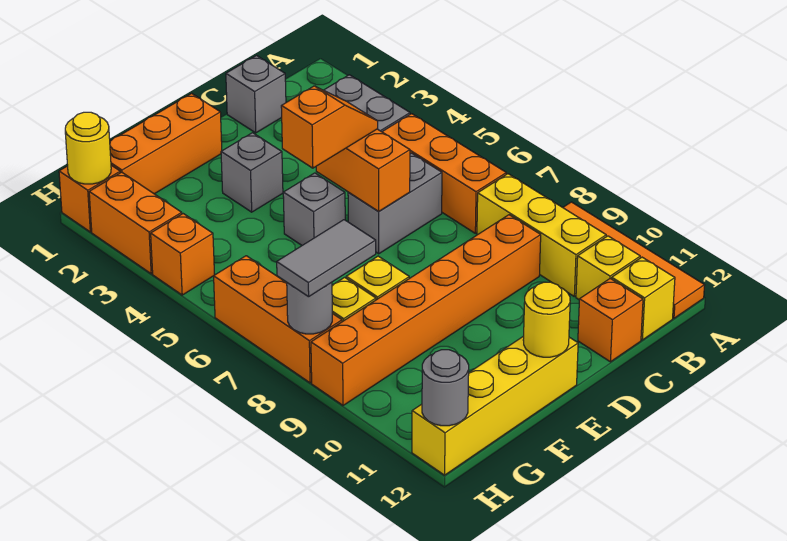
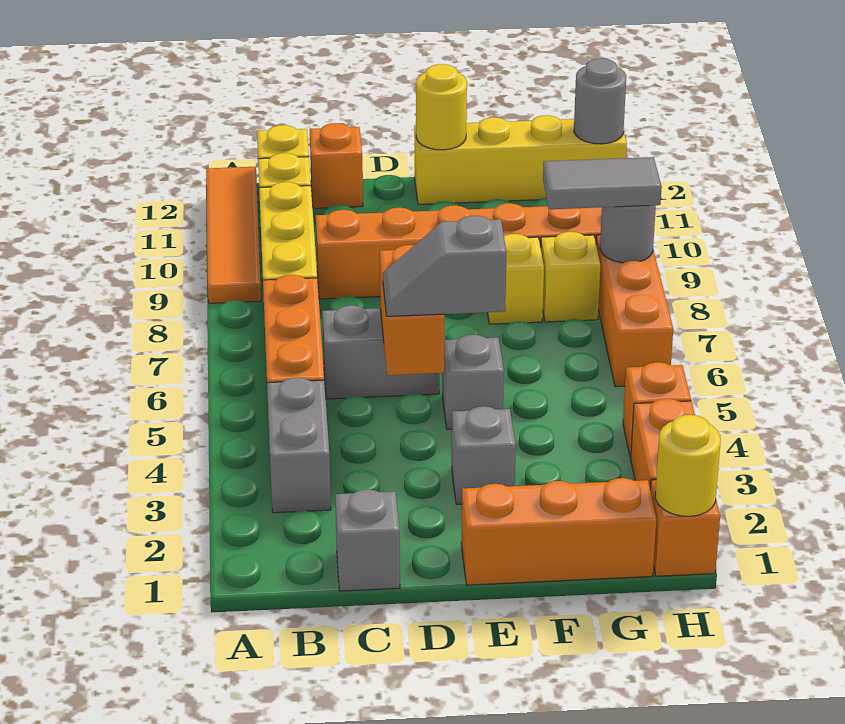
orange slope D5:E5 level 3 top E -> grey slope D5:E5 level 3 top E

